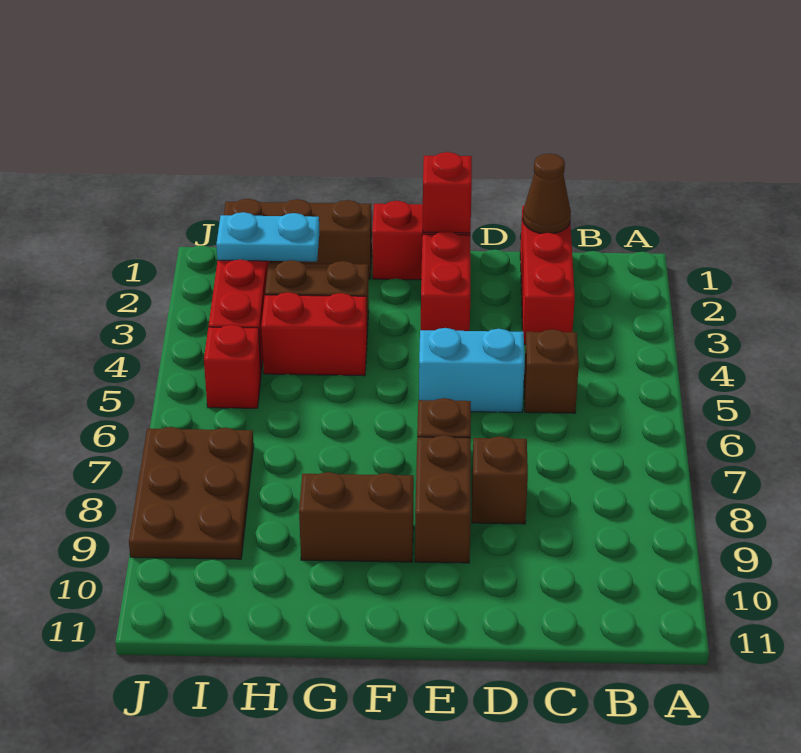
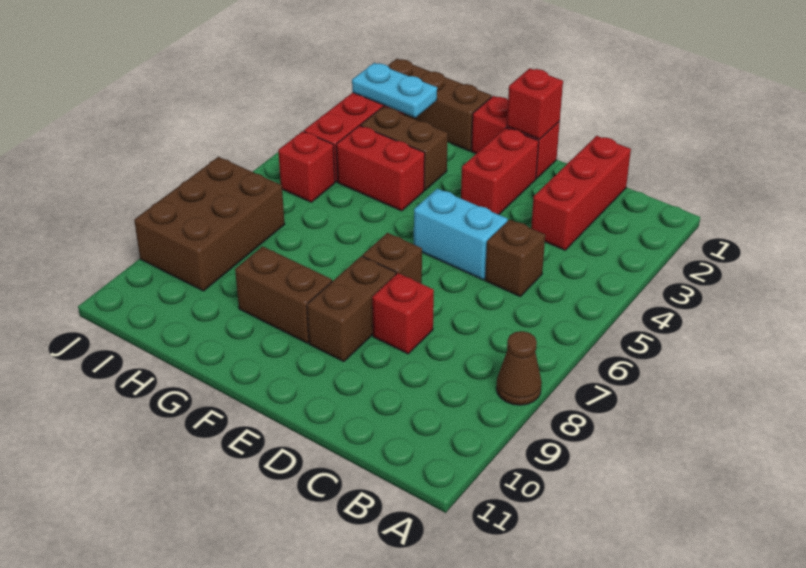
brown cone C1 level 2 -> brown cone A8 level 1
brown brick D8 level 1 -> red brick D8 level 1
brown plate I7:J9 level 1 -> brown brick I7:J9 level 1

